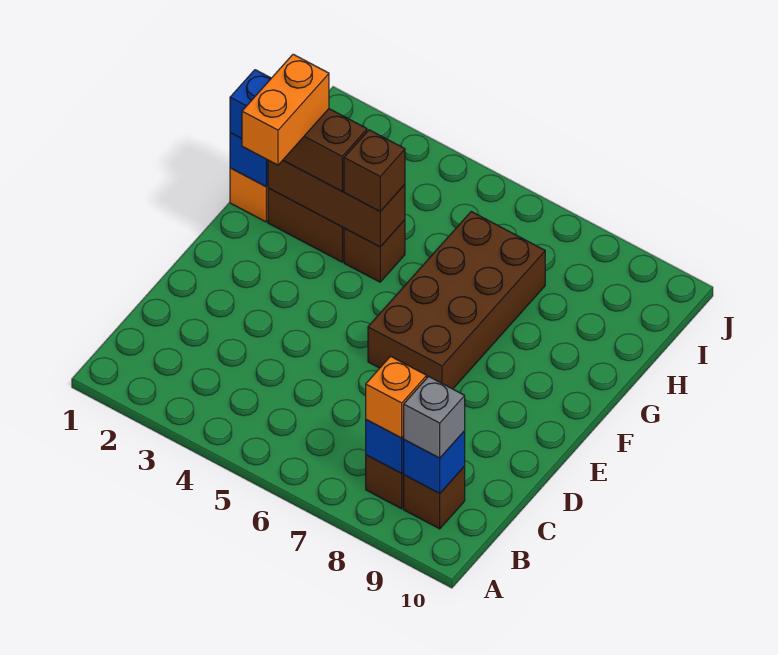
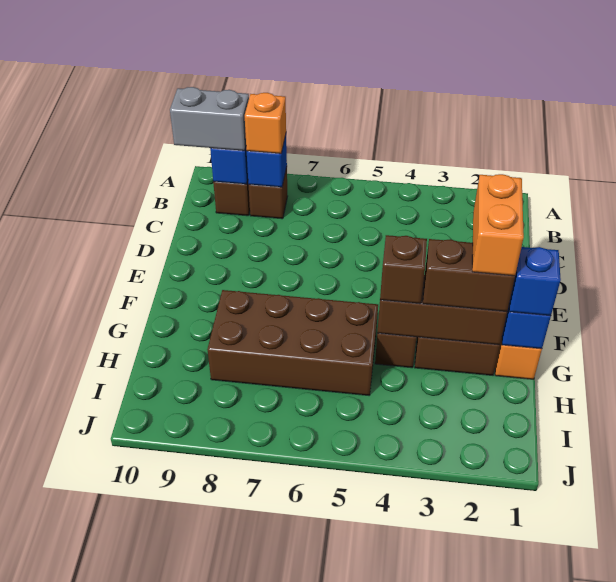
grey brick B9 level 3 -> grey brick B9:B10 level 3
brown brick E6:H7 level 1 -> brown brick G5:H8 level 1

